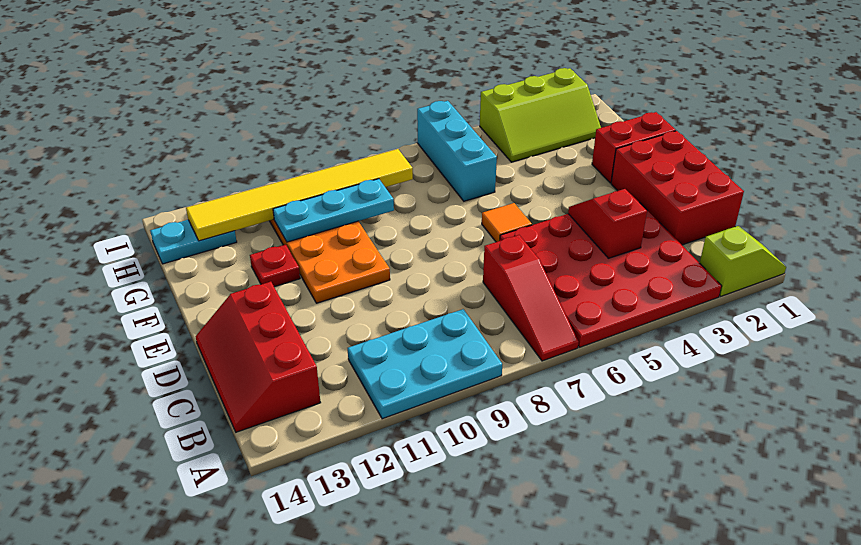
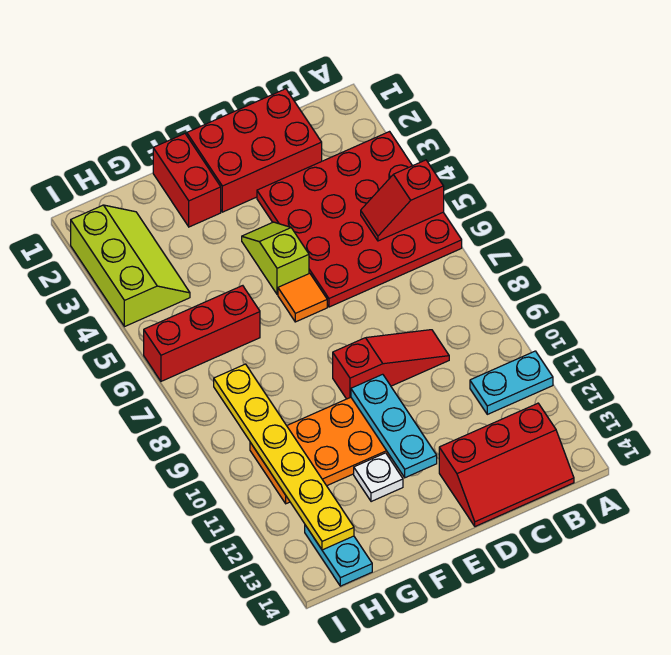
lime slope A1:A2 level 1 top 2 -> lime slope E4:E5 level 1 top 5
red slope A7:C7 level 1 top C -> red slope C9:E9 level 1 top E
cyan plate A9:B11 level 1 -> cyan plate A11:B11 level 1
red slope C4:D4 level 2 top C -> red slope A5:B5 level 2 top A
red plate F12 level 1 -> white plate F12 level 1
cyan brick G6:I6 level 1 -> red brick G6:I6 level 1
cyan plate G9:G11 level 2 -> cyan plate E10:E12 level 2
yellow tile H8:H13 level 2 -> yellow plate H8:H13 level 2

